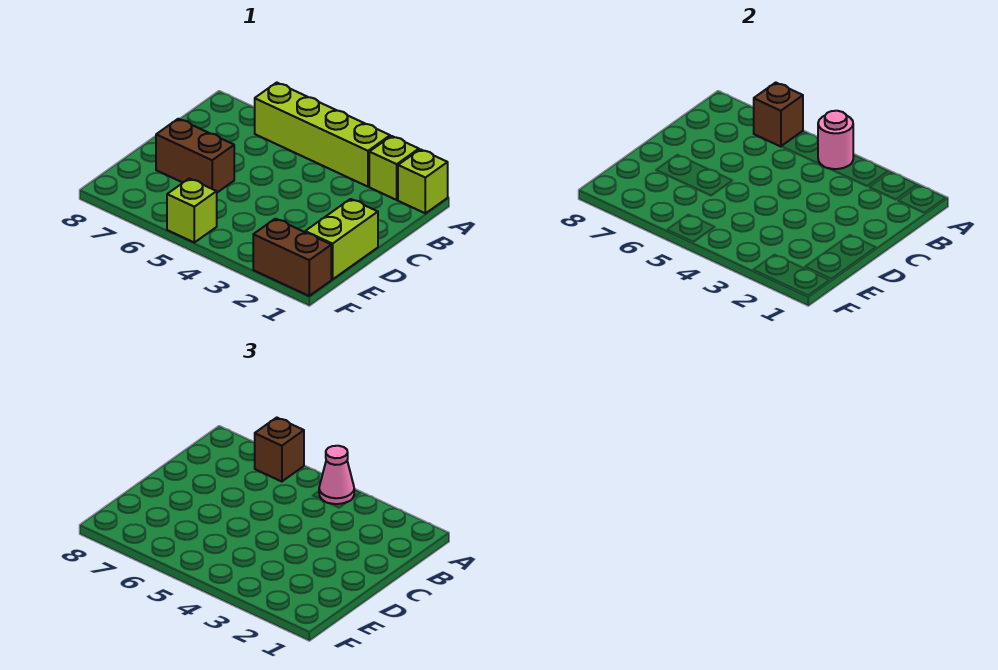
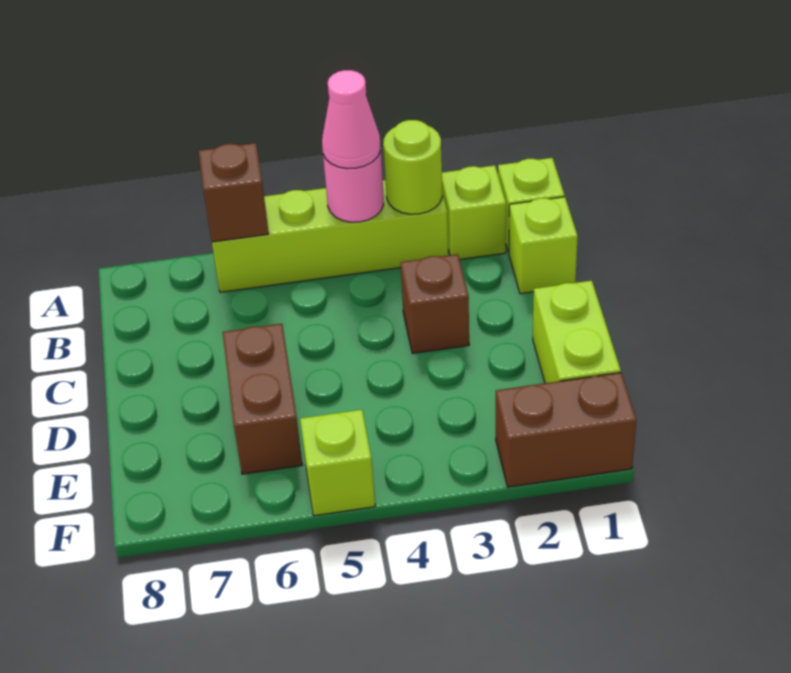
none -> lime round brick A3 level 2
brown brick A6 level 3 -> brown brick C3 level 1
none -> lime brick B1 level 1
brown brick D6:D7 level 1 -> brown brick D6:E6 level 1

